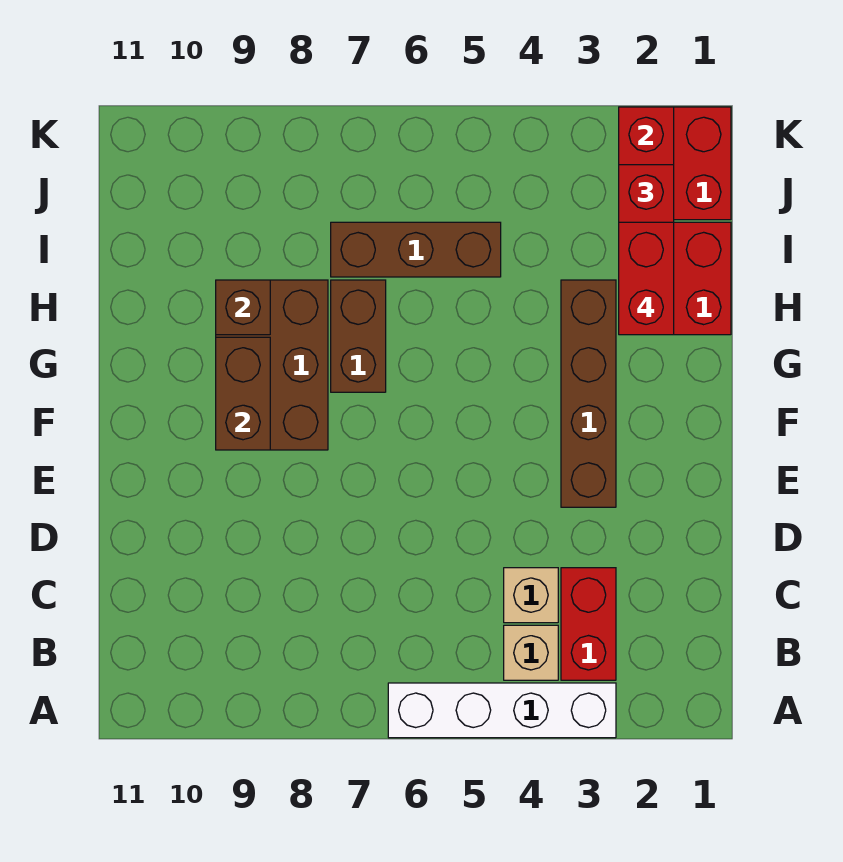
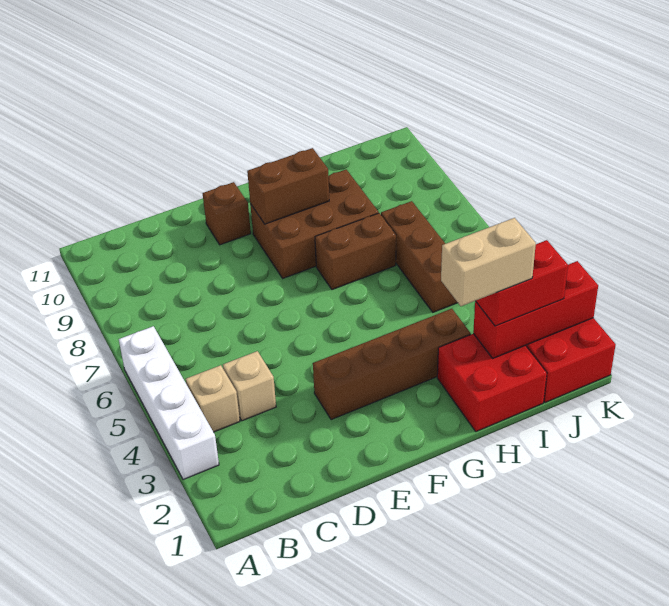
red brick B3:C3 level 1 -> none
red brick H2:I2 level 4 -> tan brick H2:I2 level 4
brown brick H9 level 2 -> brown brick E10 level 1

